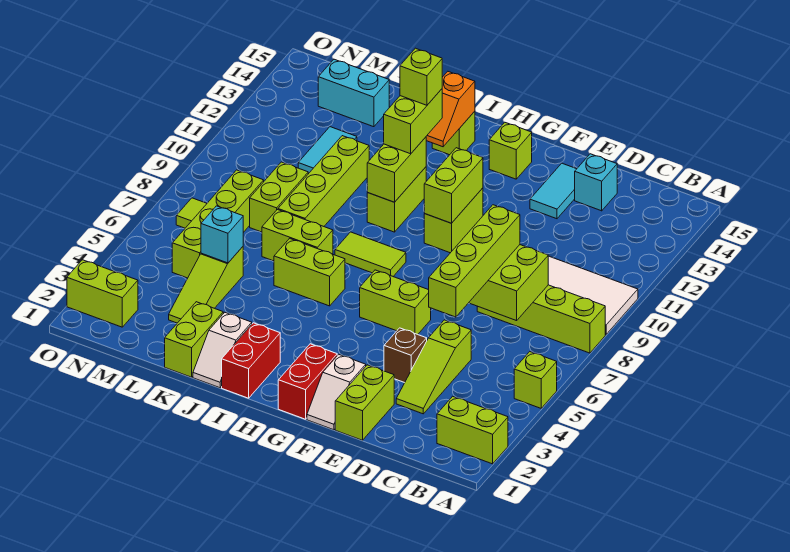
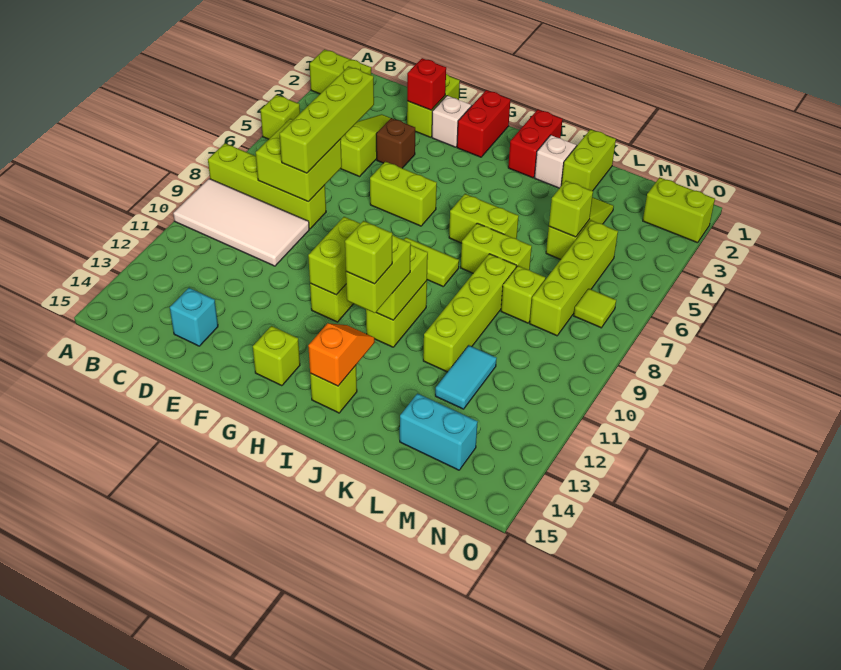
none -> red brick E2 level 2
cyan tile E13:E14 level 1 -> none
cyan brick L5 level 2 -> lime brick L5 level 2
lime brick L8:L9 level 1 -> lime brick L8 level 1

